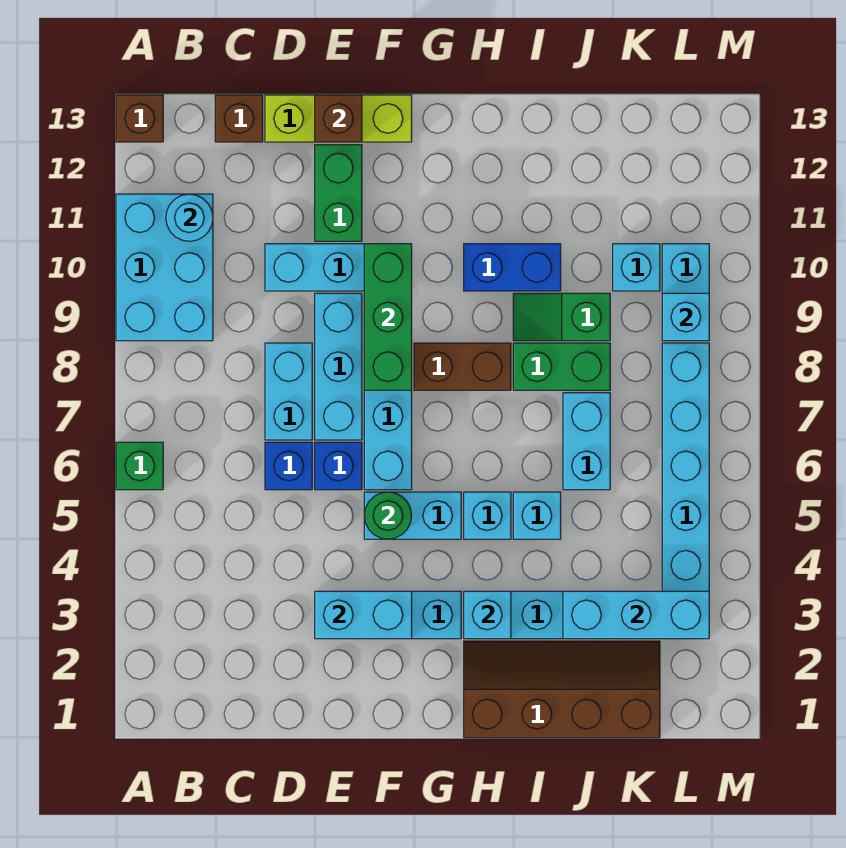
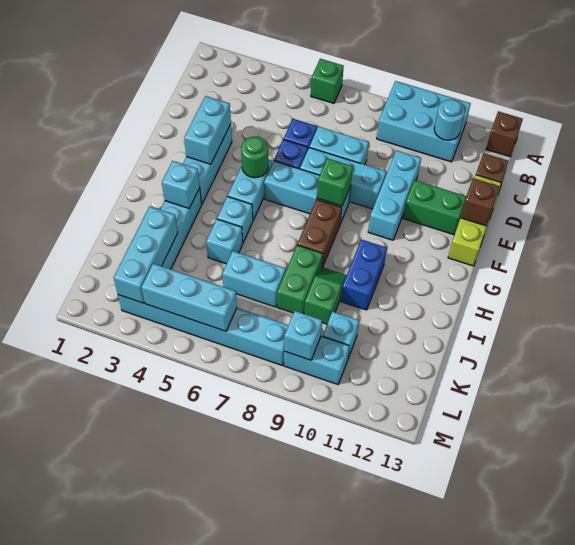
green brick F8:F10 level 2 -> green brick F8 level 2
brown slope H1:K2 level 1 top 1 -> none
none -> cyan brick L4:L6 level 2

